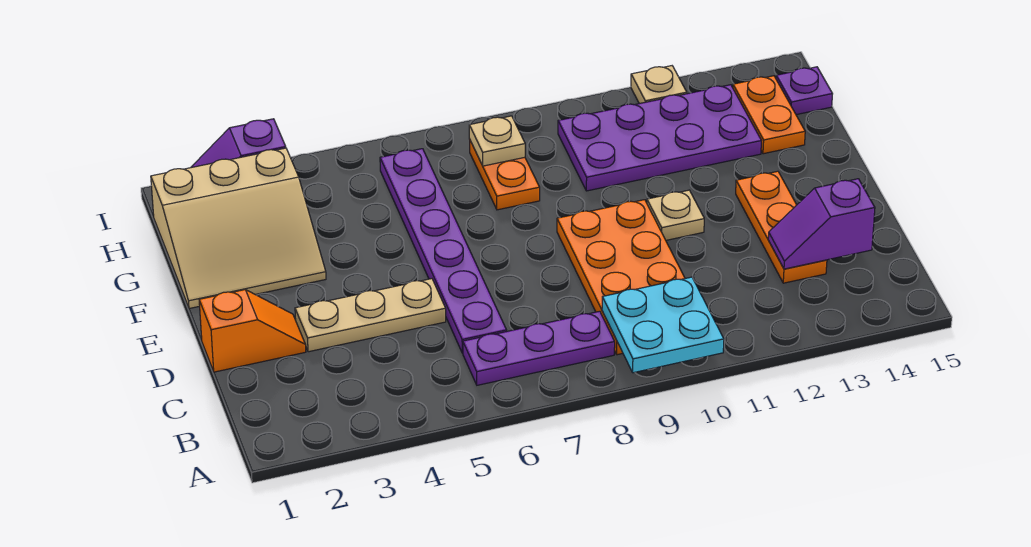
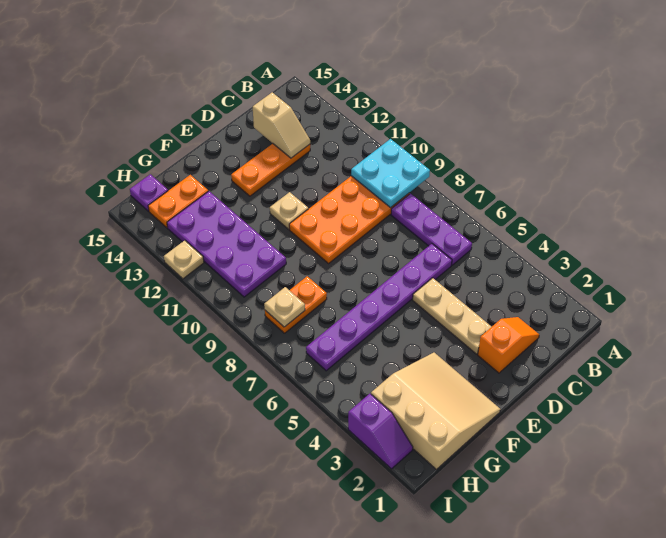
purple slope C13:C14 level 2 top 14 -> tan slope C13:C14 level 2 top 14
orange slope D1:D2 level 1 top 1 -> orange slope C2:D2 level 1 top D

